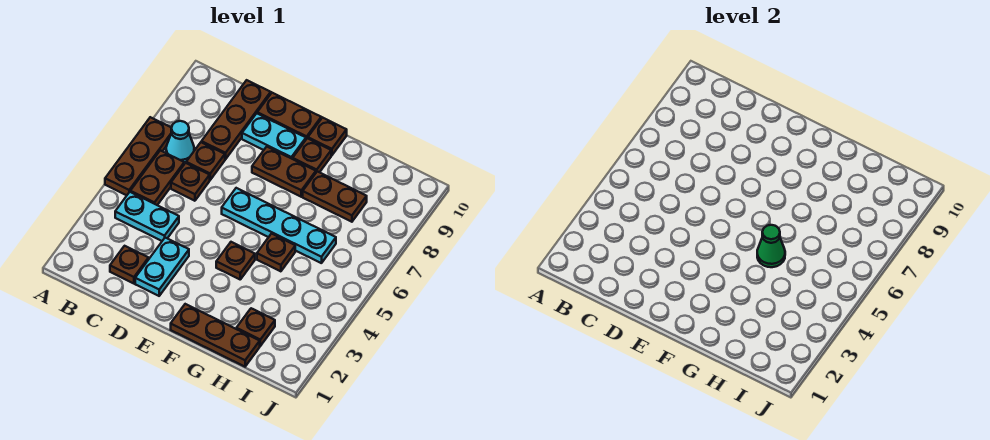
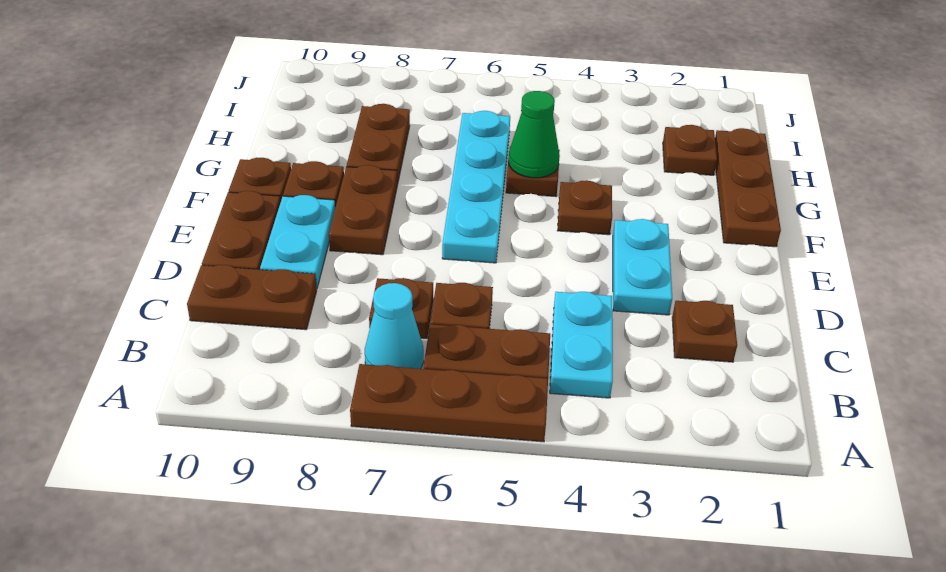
brown plate C8:C10 level 1 -> brown plate C9:C10 level 1
cyan plate D2:D3 level 1 -> cyan plate D3:E3 level 1

